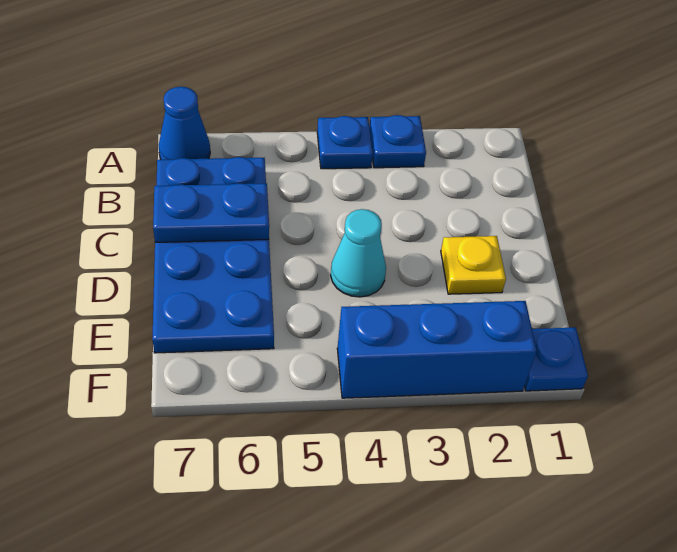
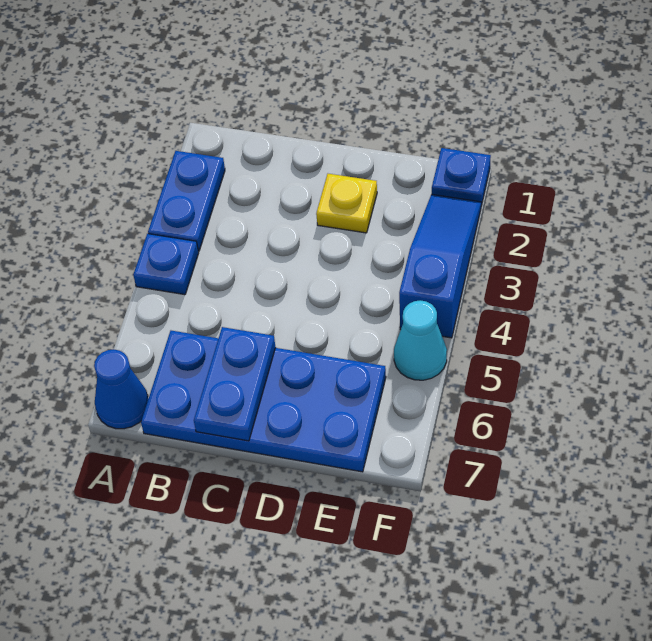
blue plate A3 level 1 -> blue plate A2:A3 level 1
cyan cone D4 level 1 -> cyan cone F5 level 1
blue brick F2:F4 level 1 -> blue slope F2:F4 level 1 top 4

